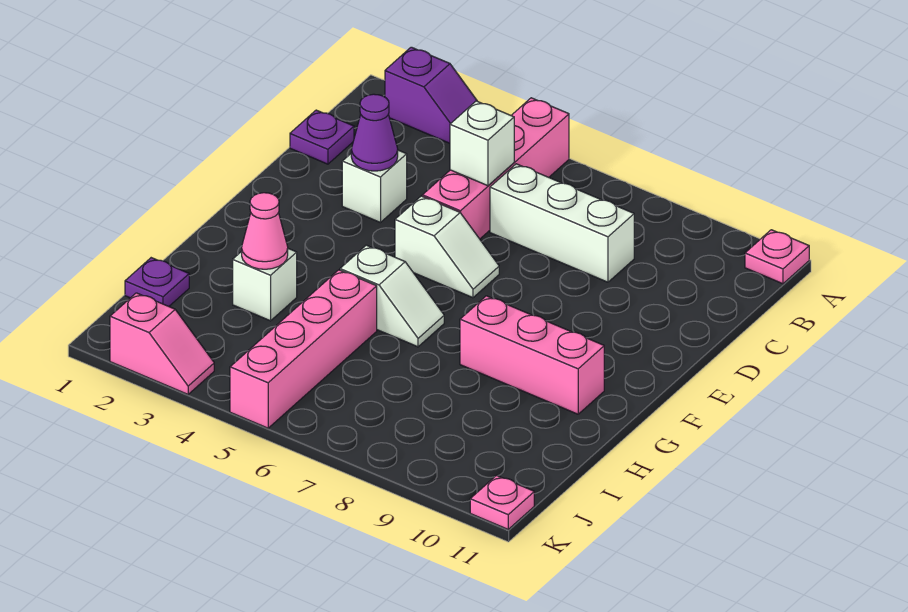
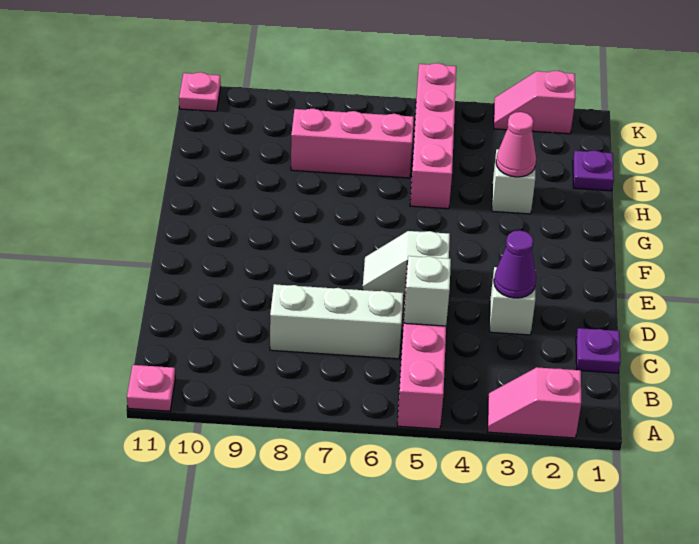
purple slope A2:A3 level 1 top 2 -> pink slope A2:A3 level 1 top 2
white slope G5:G6 level 1 top 5 -> none
pink brick G8:G10 level 1 -> pink brick I6:I8 level 1

